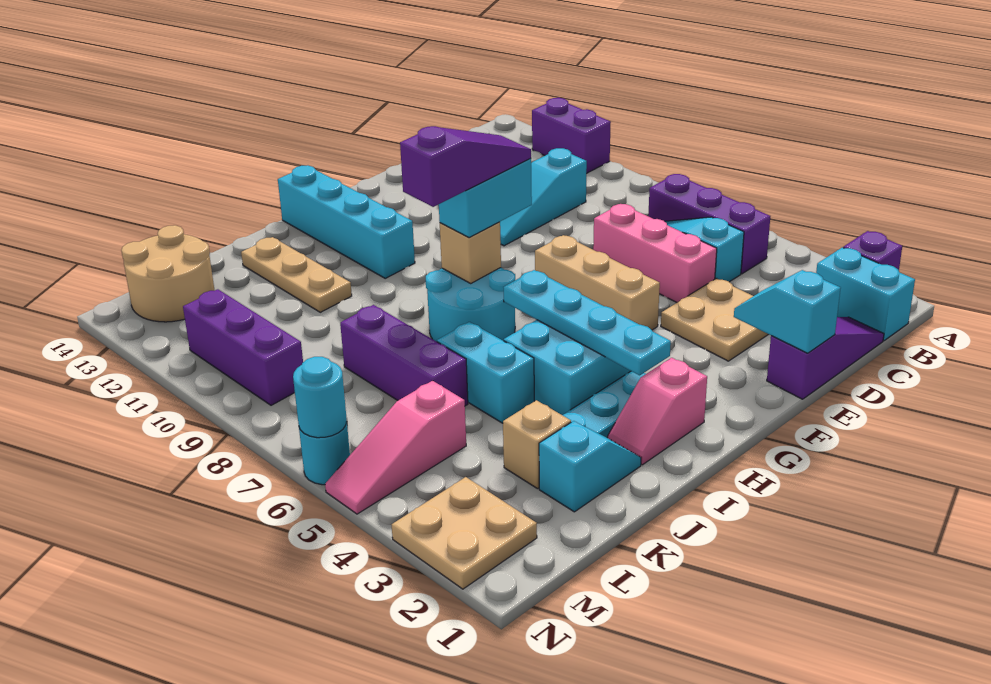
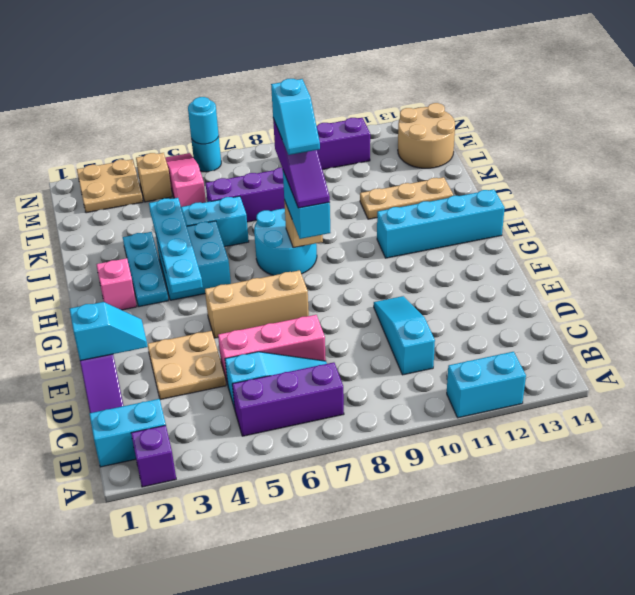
purple brick A11:A12 level 1 -> cyan brick A11:A12 level 1
cyan plate H3:H6 level 2 -> cyan plate G4:J4 level 2
cyan slope J2:K2 level 1 top K -> cyan slope H8:I8 level 5 top I
tan brick K3 level 1 -> tan brick M4 level 1

